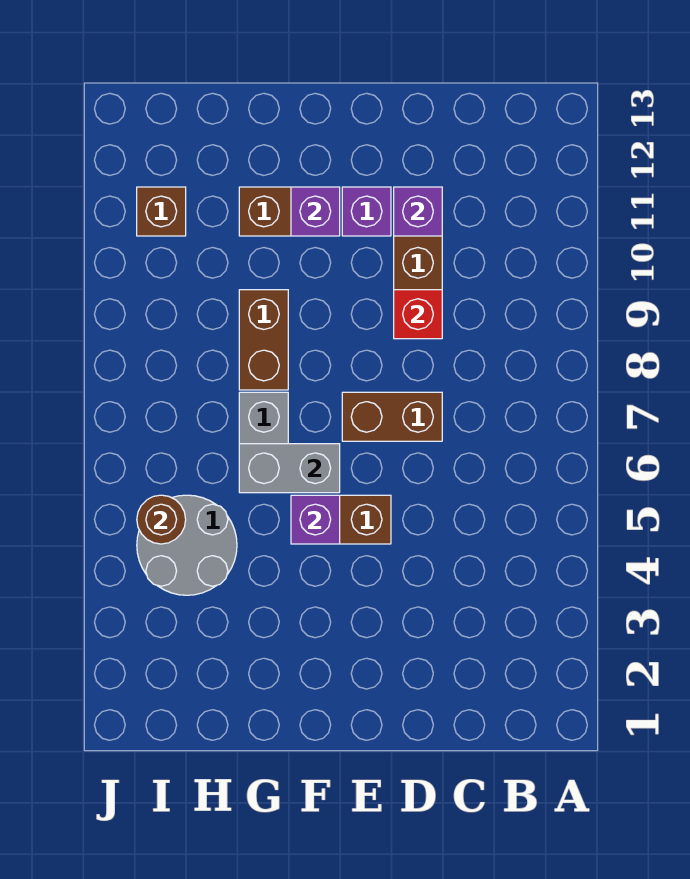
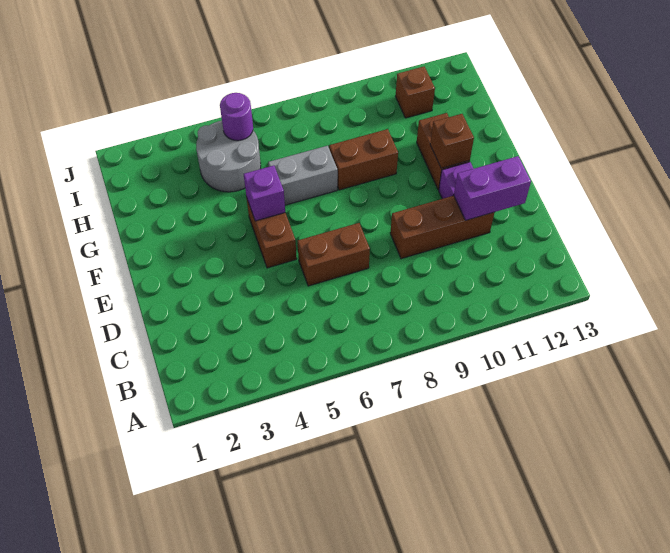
brown brick D7:E7 level 1 -> brown brick D6:D7 level 1
red brick D9 level 2 -> none
purple brick D11 level 2 -> purple brick D11:D12 level 2
grey brick F6:G6 level 2 -> none
purple brick F11 level 2 -> brown brick F11 level 2
brown round brick I5 level 2 -> purple round brick I5 level 2

